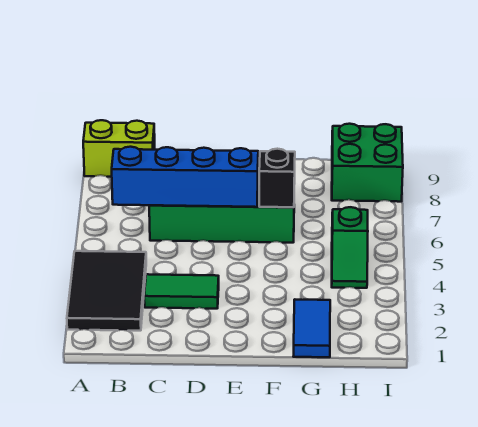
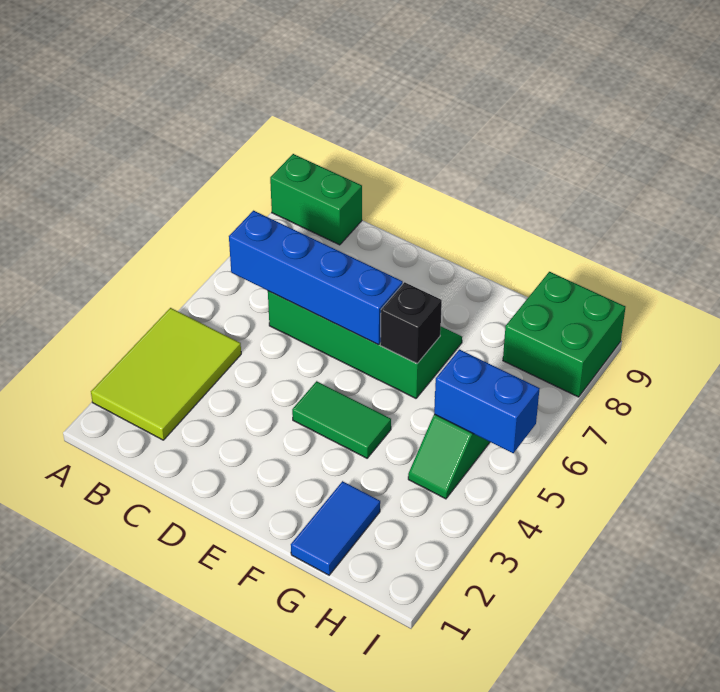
black tile A2:B4 level 1 -> lime tile A2:B4 level 1
lime brick A9:B9 level 1 -> green brick A9:B9 level 1
green tile C3:D3 level 1 -> green tile E4:F4 level 1
none -> blue brick H5:I5 level 2

